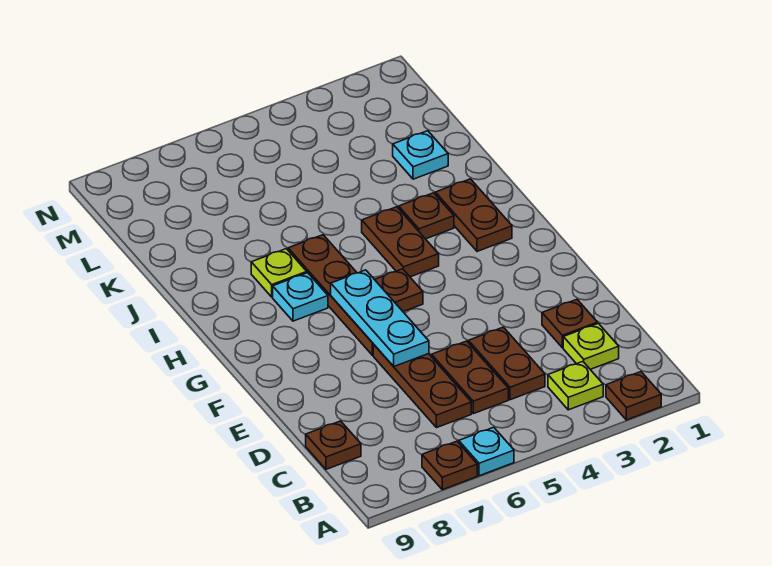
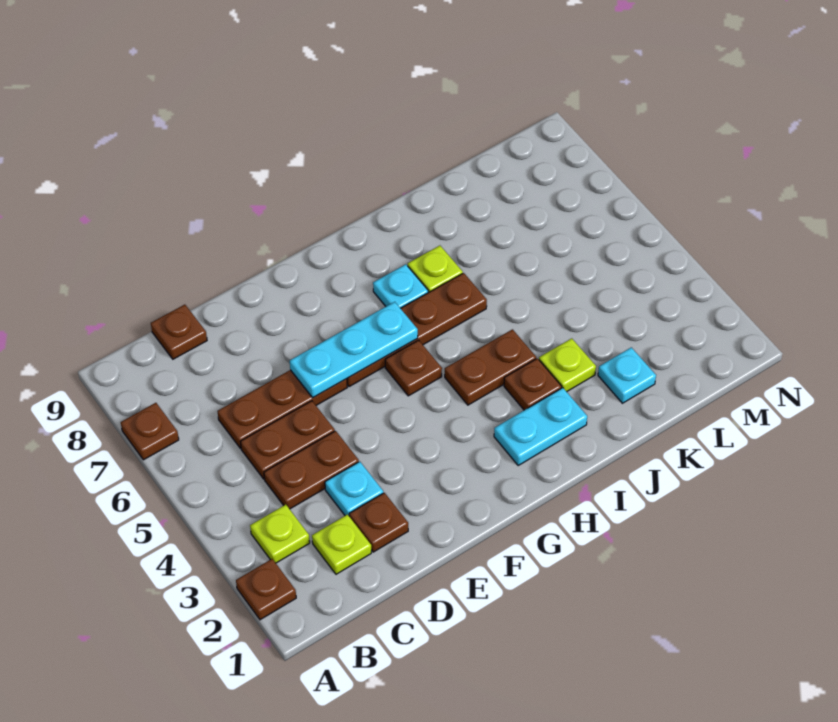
cyan plate A6 level 1 -> cyan plate D3 level 1
brown plate H2:I2 level 1 -> cyan plate H2:I2 level 1
none -> lime plate J3 level 1

